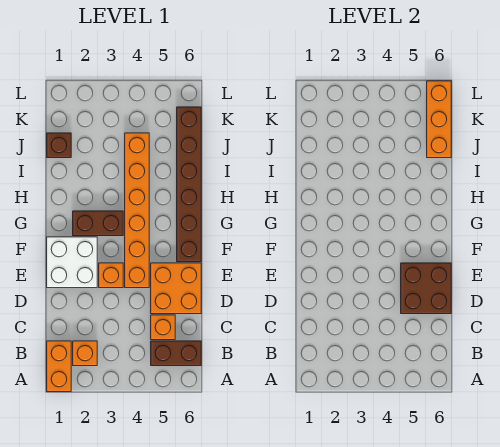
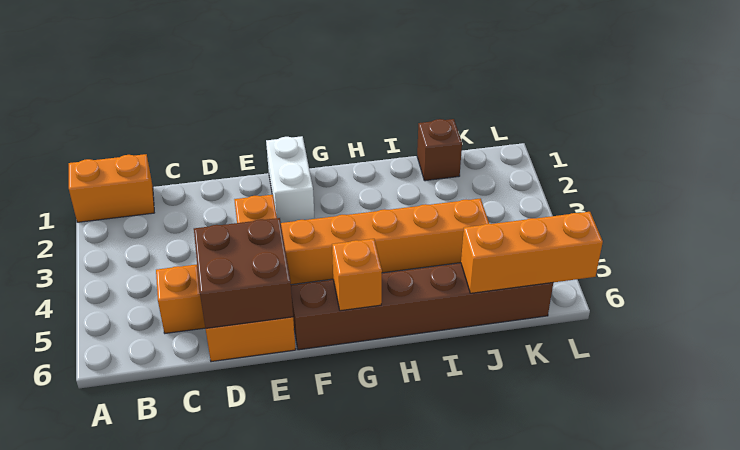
orange brick B2 level 1 -> orange brick G6 level 2
brown brick B5:B6 level 1 -> none
white brick E1:F2 level 1 -> white brick F1:F2 level 1
brown brick G2:G3 level 1 -> none

